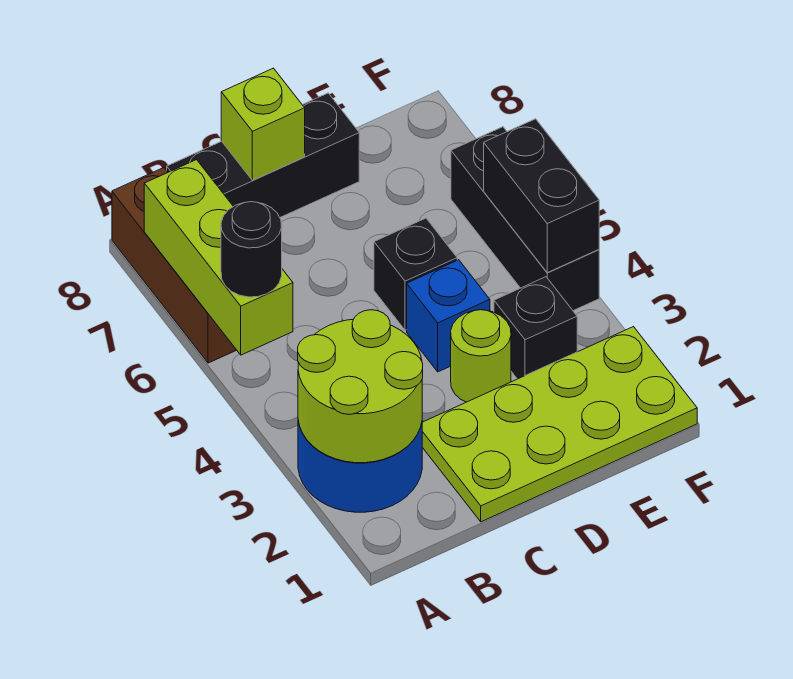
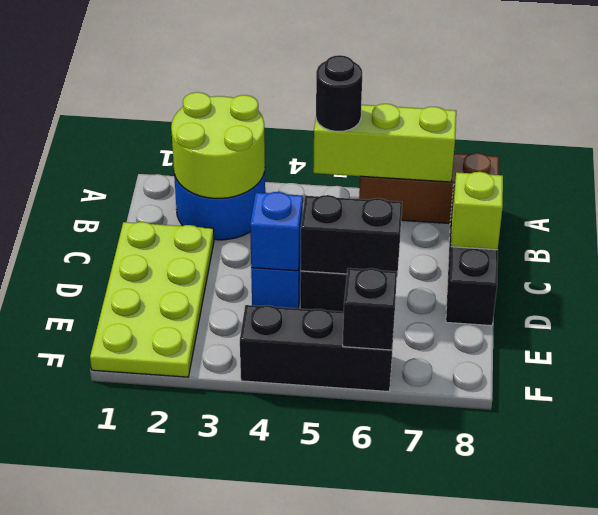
lime round brick D3 level 1 -> none
none -> blue brick D4 level 2
black brick E3 level 1 -> black brick F6 level 2
black brick F4:F5 level 2 -> black brick D5:D6 level 2

